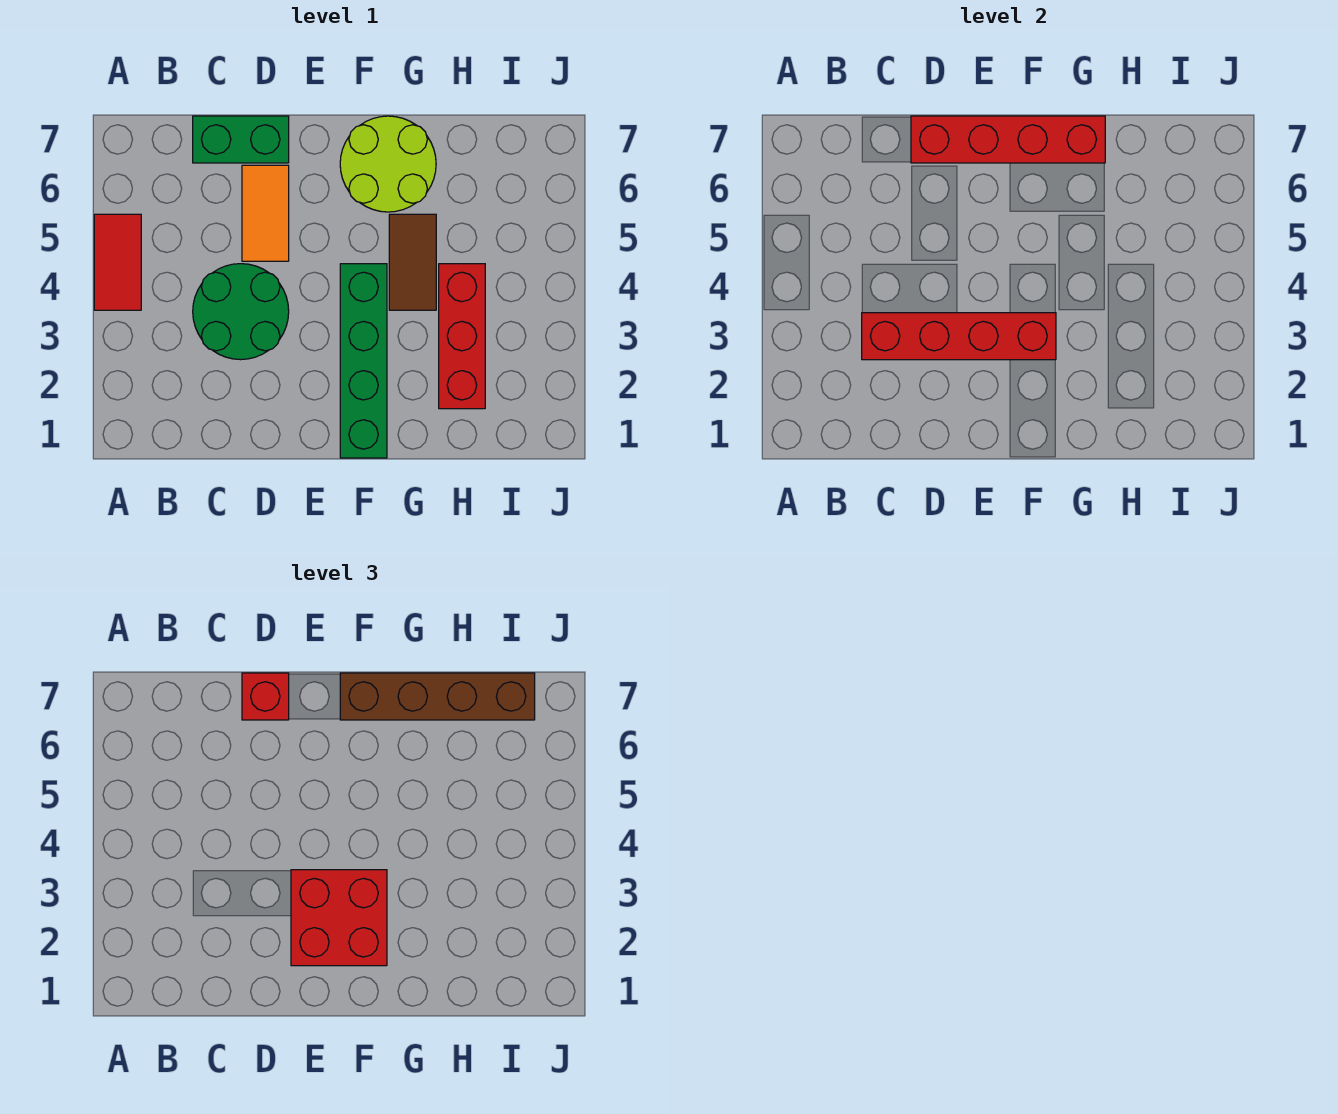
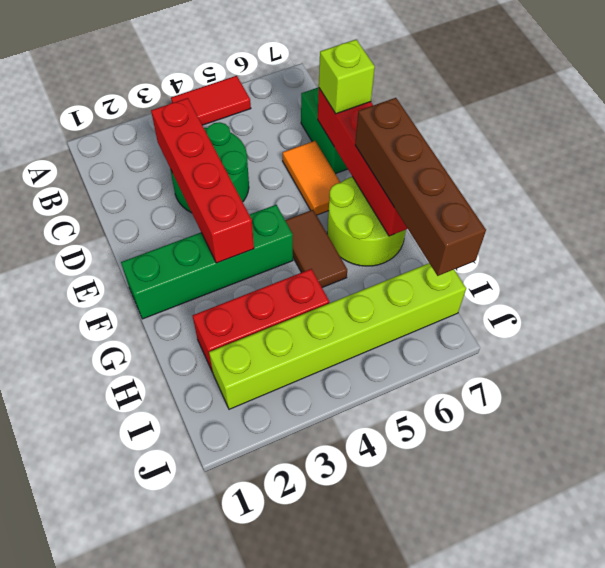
orange tile D5:D6 level 1 -> orange tile D6:E6 level 1
red brick D7 level 3 -> lime brick D7 level 3
red brick E2:F3 level 3 -> none
brown tile G4:G5 level 1 -> brown tile F5:G5 level 1
none -> lime brick I2:I7 level 1

